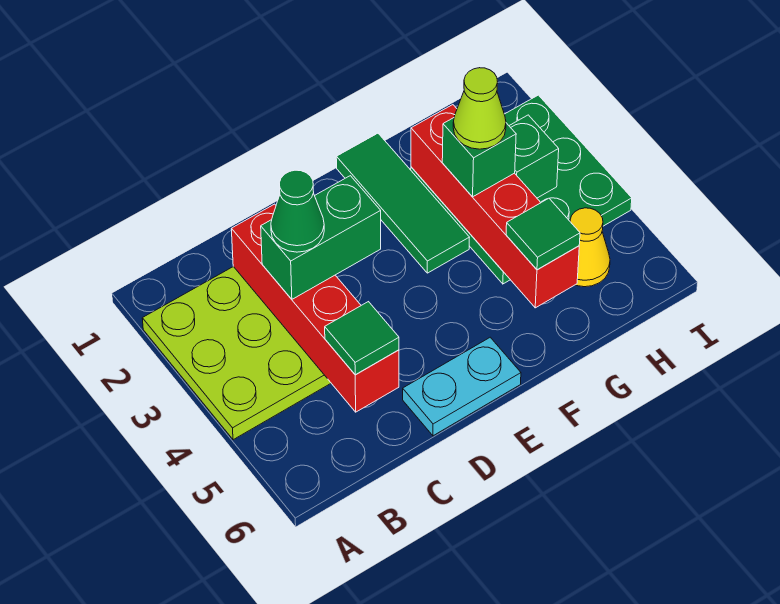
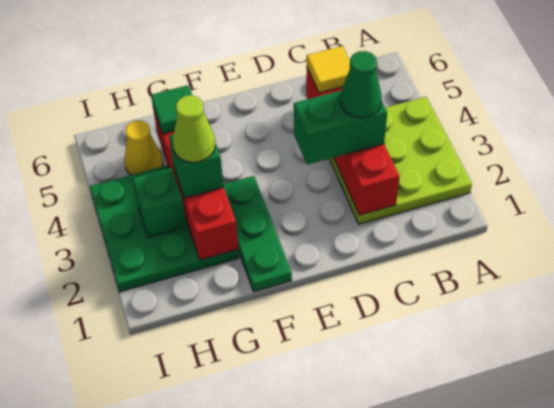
green tile C5 level 3 -> yellow tile C5 level 3
cyan plate D6:E6 level 1 -> none
green tile F1:F3 level 1 -> green plate F1:F3 level 1

